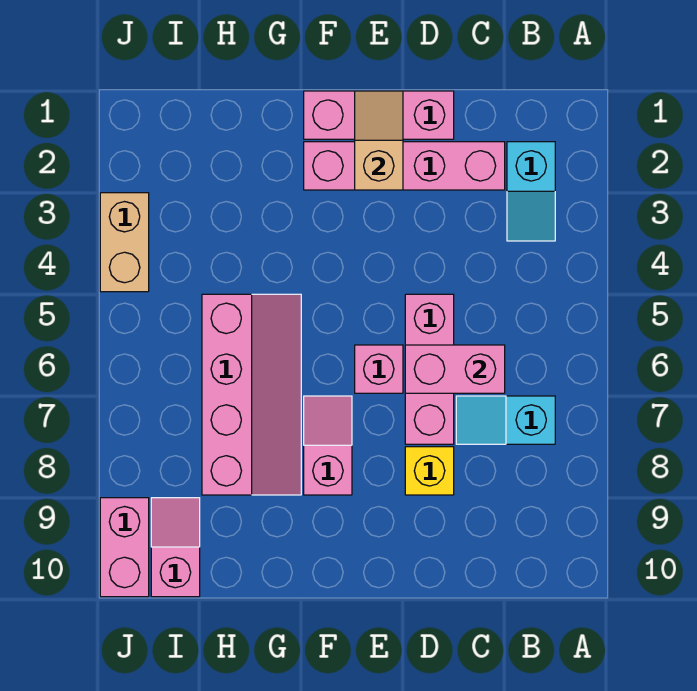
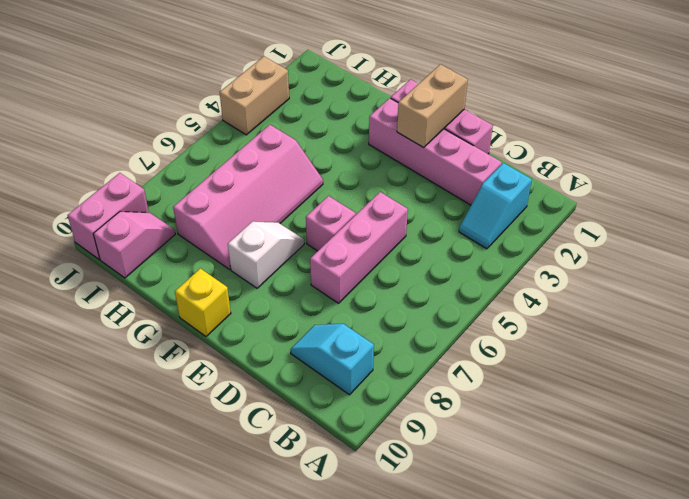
cyan slope B7:C7 level 1 top B -> cyan slope B9:C9 level 1 top B
pink brick C6:D6 level 2 -> none
yellow brick D8 level 1 -> yellow brick F10 level 1
tan slope E1:E2 level 2 top 2 -> tan brick E1:E2 level 2
pink slope F7:F8 level 1 top 8 -> white slope F7:F8 level 1 top 8

